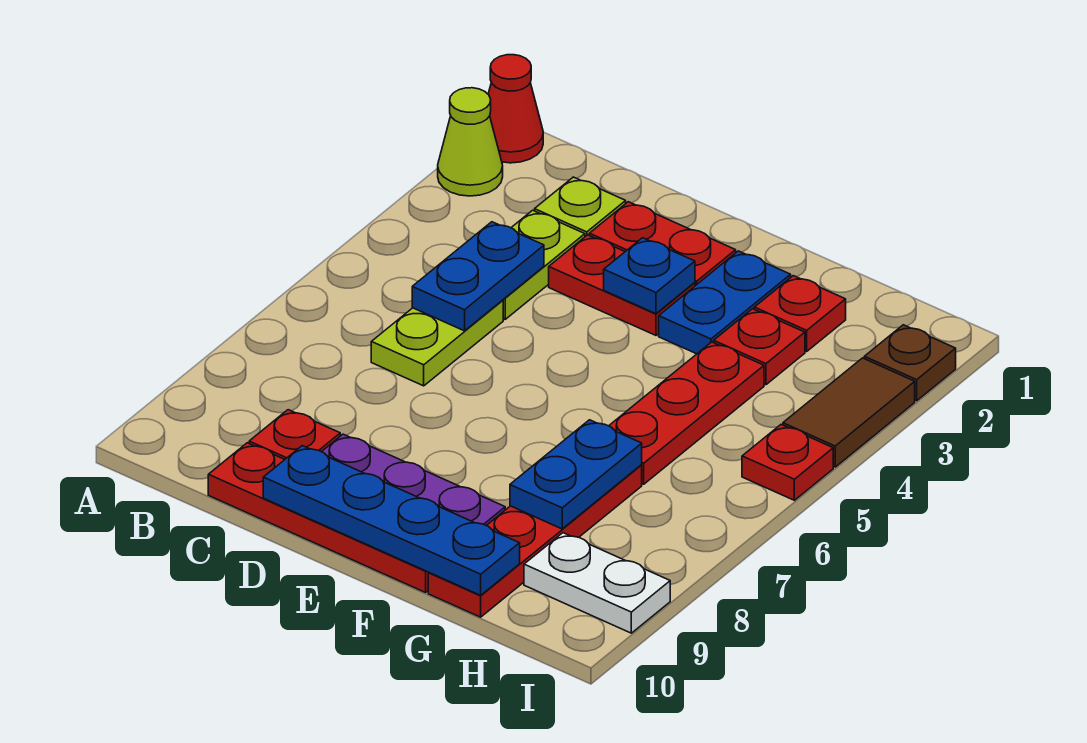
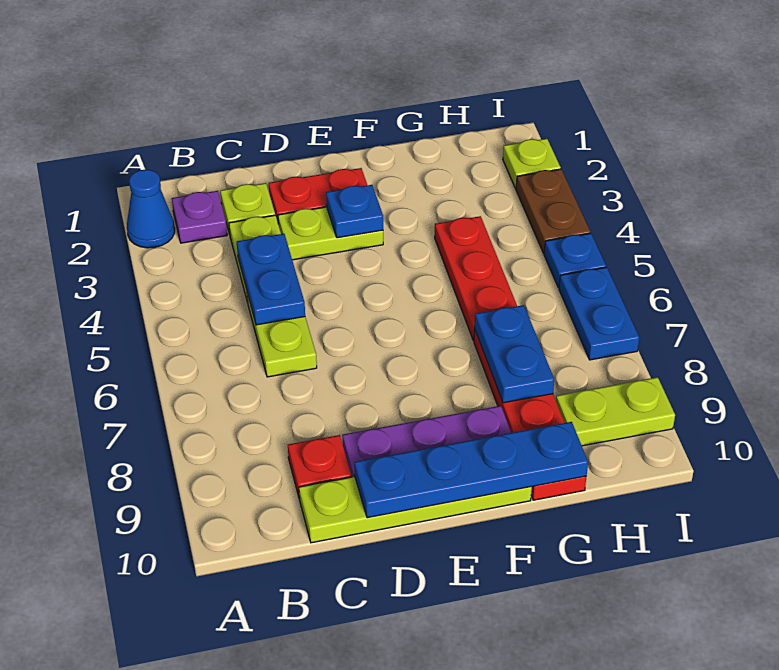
red cone A1 level 1 -> none
lime cone A2 level 1 -> blue cone A2 level 1
none -> purple plate B2 level 1
red plate C10:F10 level 1 -> lime plate C10:F10 level 1
red plate D3:E3 level 1 -> lime plate D3:E3 level 1
blue plate F2:F3 level 1 -> blue plate I6:I7 level 1
red plate G2 level 1 -> none
red plate G3 level 1 -> none
white plate H9:I9 level 1 -> lime plate H9:I9 level 1
brown plate I2 level 1 -> lime plate I2 level 1
brown tile I3:I4 level 1 -> brown plate I3:I4 level 1
red plate I5 level 1 -> blue plate I5 level 1

